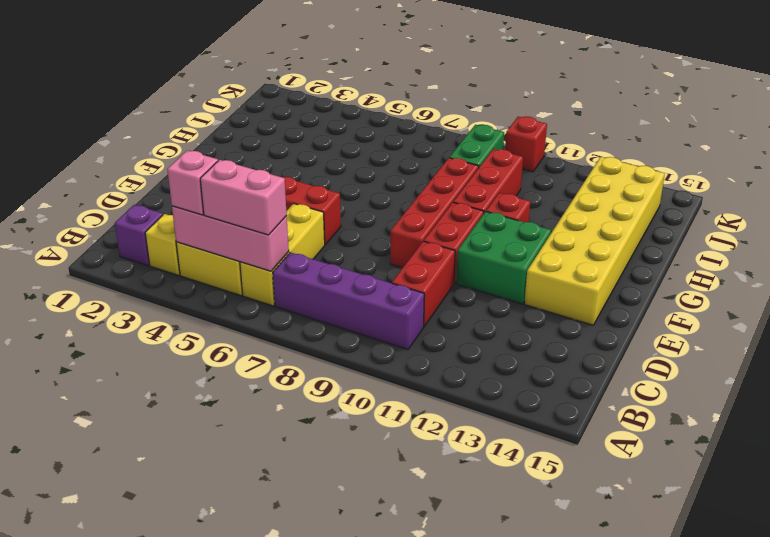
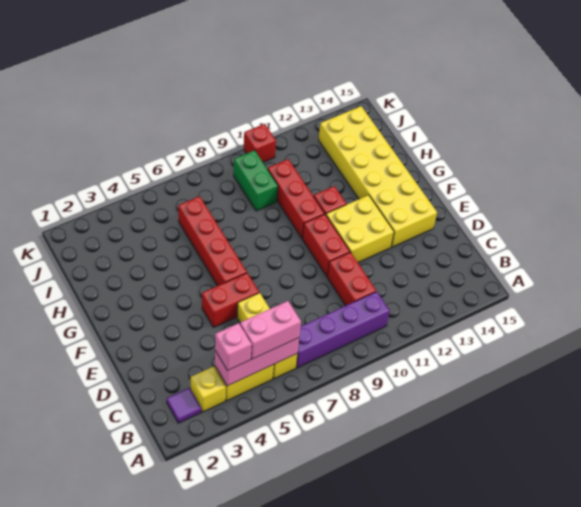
purple brick B2 level 1 -> purple tile B2 level 1
red brick E9:H9 level 1 -> red brick F6:I6 level 1
green brick E11:F12 level 1 -> yellow brick E11:F12 level 1

